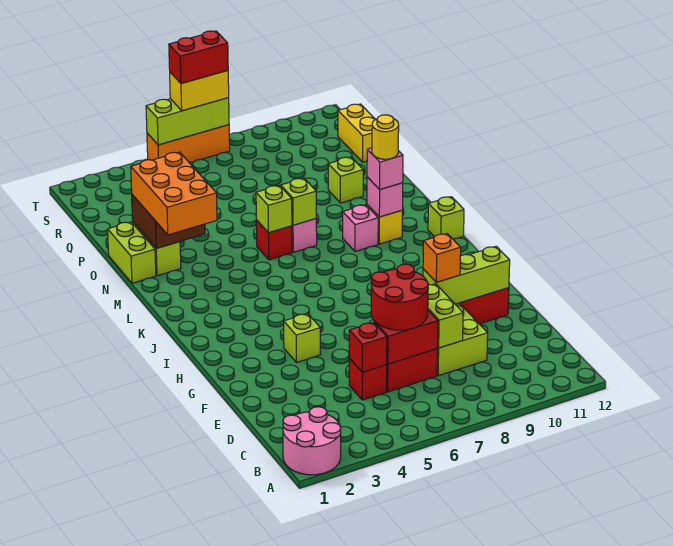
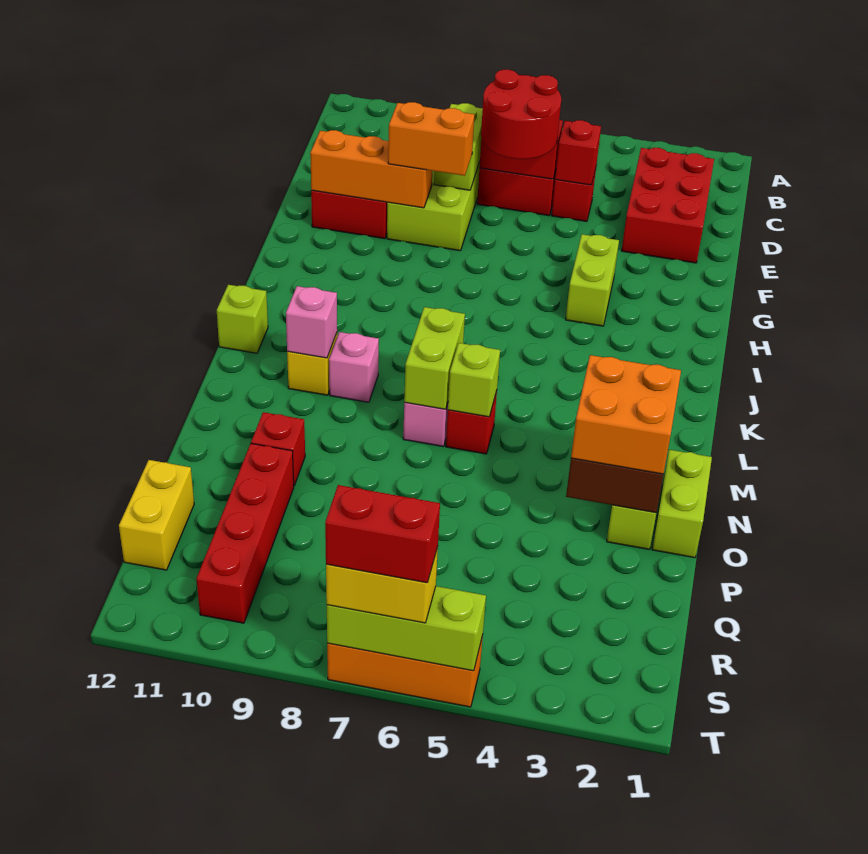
pink round brick A1:B2 level 1 -> none
none -> red brick C2:E3 level 1
lime brick F9:F11 level 2 -> orange brick F9:F11 level 2
orange brick F9 level 3 -> orange brick F8:F9 level 3
lime brick G4 level 1 -> lime brick G4:H4 level 1
pink brick L10 level 3 -> none
yellow round brick L10 level 4 -> none
orange brick M2:O3 level 3 -> orange brick N2:O3 level 3
lime brick M7 level 2 -> lime brick L7:M7 level 2
lime brick O10 level 1 -> red brick O10 level 1
none -> red brick P10:S10 level 1

